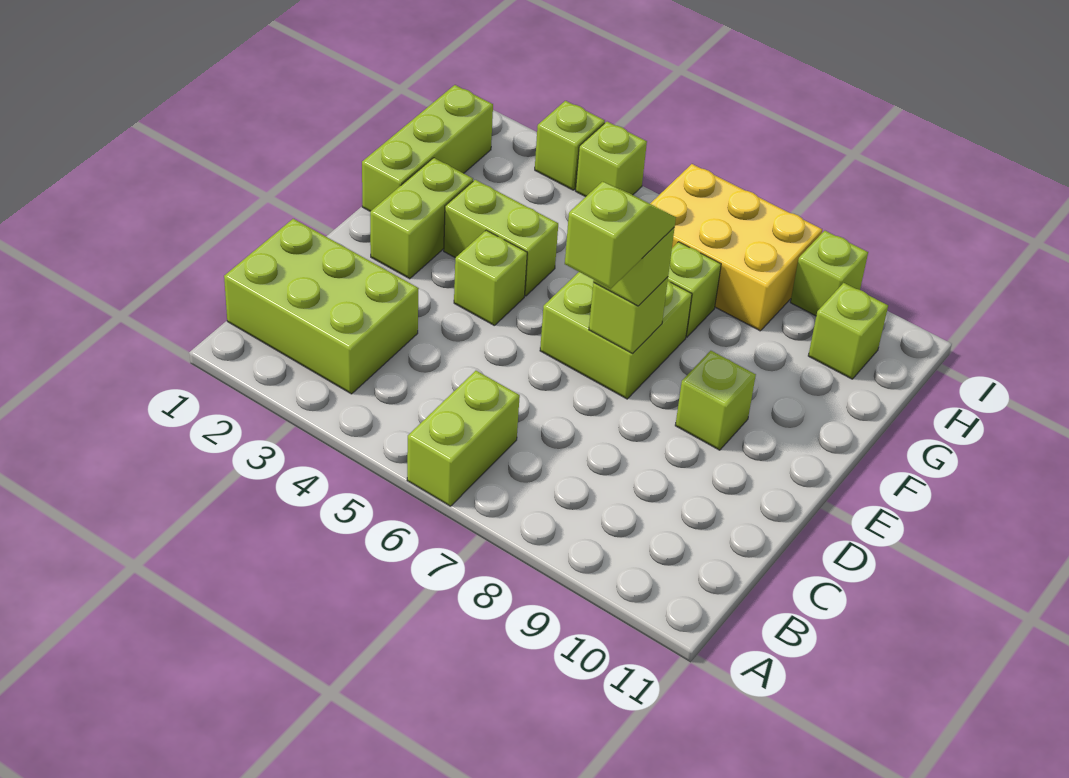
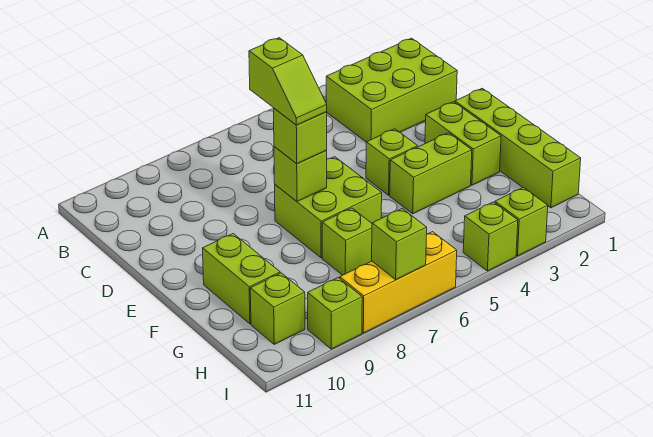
lime brick A6:B6 level 1 -> lime brick F10:G10 level 1
lime brick E9 level 1 -> lime brick I7 level 2
lime brick F1:H1 level 1 -> lime brick E1:H1 level 1
yellow brick H6:I8 level 1 -> yellow brick I6:I8 level 1

